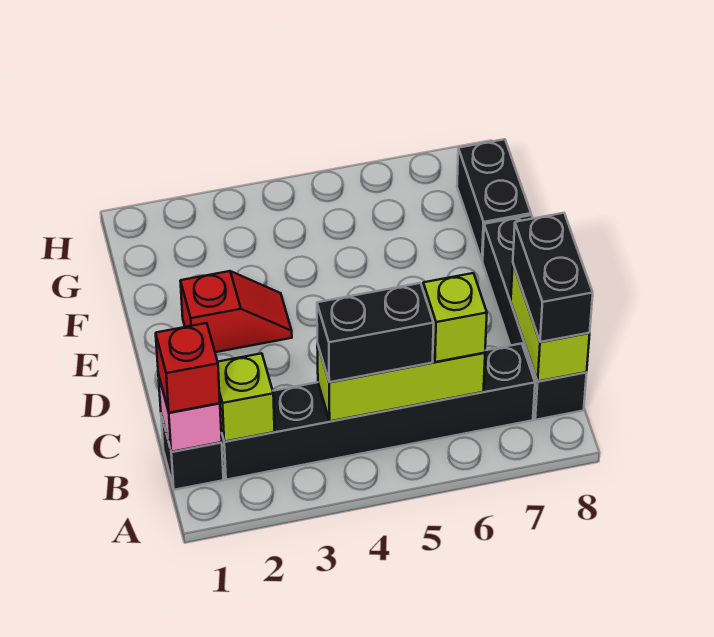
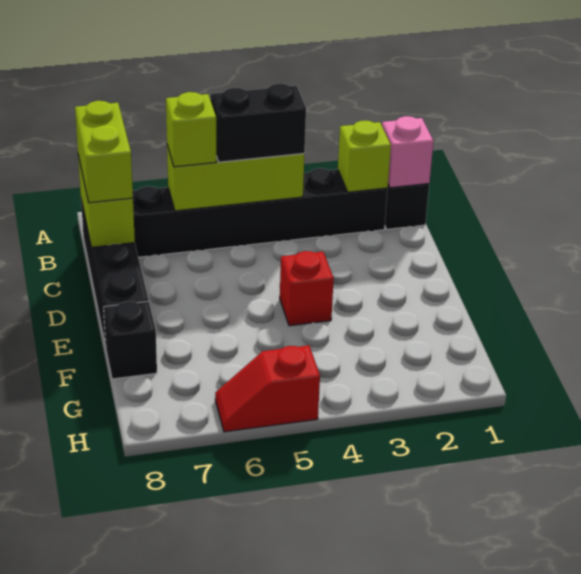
red brick B1 level 3 -> red brick E4 level 1
black brick B8:C8 level 3 -> lime brick B8:C8 level 3
red slope E2:E3 level 1 top 2 -> red slope H5:H6 level 1 top 5
black brick F8:G8 level 1 -> black brick F8 level 1

